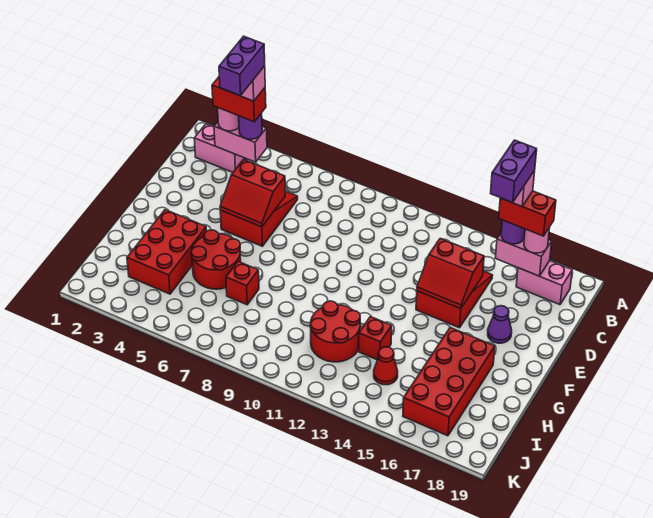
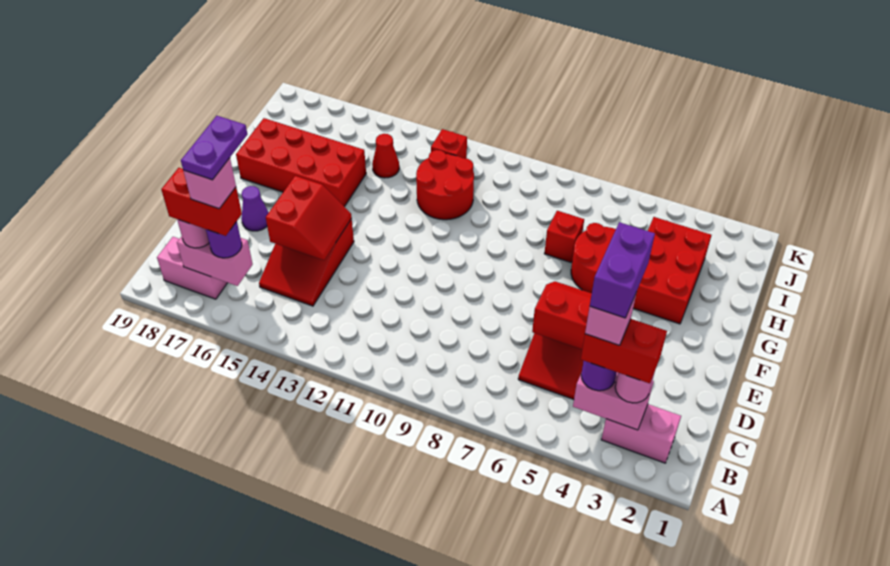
purple brick B16:C16 level 6 -> purple plate B16:C16 level 6
red slope D14:E15 level 2 top D -> red slope D14:E15 level 2 top 15
red brick G16:J17 level 1 -> red brick G15:H18 level 1
red brick H13 level 1 -> red brick J12 level 1

